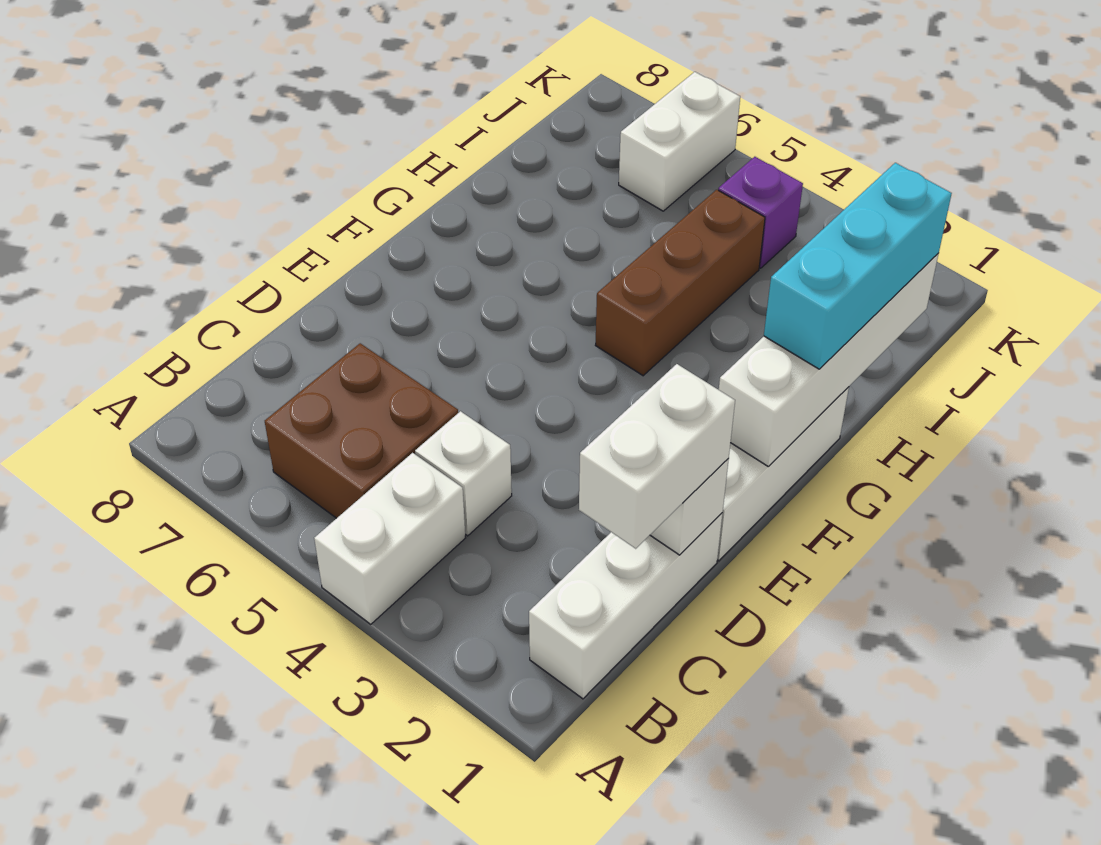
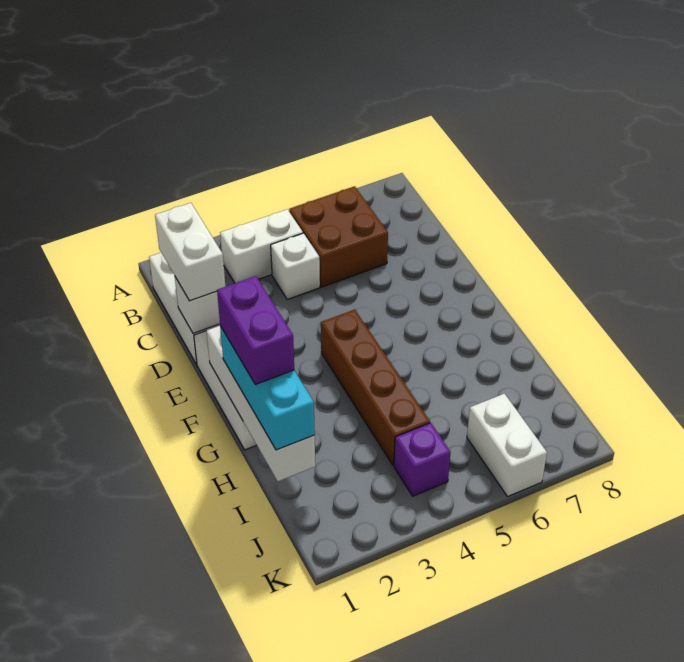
white brick A4:B4 level 1 -> white brick B3:B4 level 1
none -> purple brick G1:H1 level 4
brown brick G4:I4 level 1 -> brown brick F4:I4 level 1

